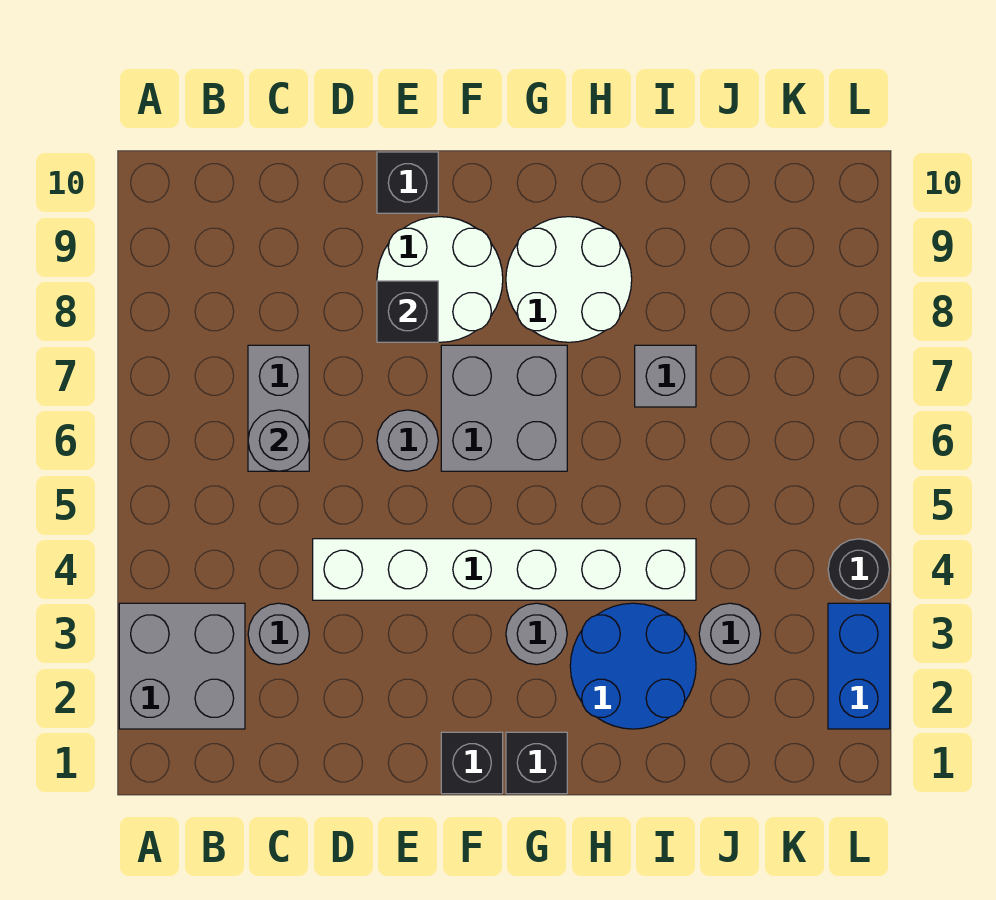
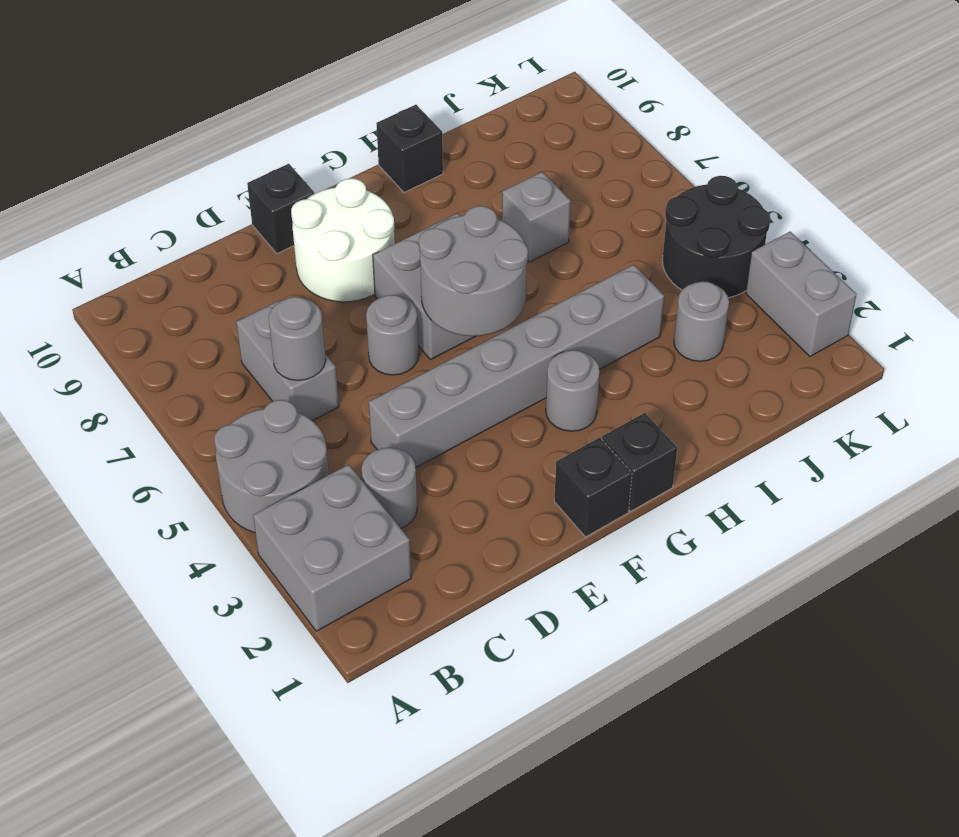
none -> grey round brick A4:B5 level 1
white brick D4:I4 level 1 -> grey brick D4:I4 level 1
black brick E8 level 2 -> black brick H10 level 1
none -> grey round brick F5:G6 level 2
white round brick G8:H9 level 1 -> none
blue round brick H2:I3 level 1 -> none
blue brick L2:L3 level 1 -> grey brick L2:L3 level 1
black round brick L4 level 1 -> black round brick K4:L5 level 1

